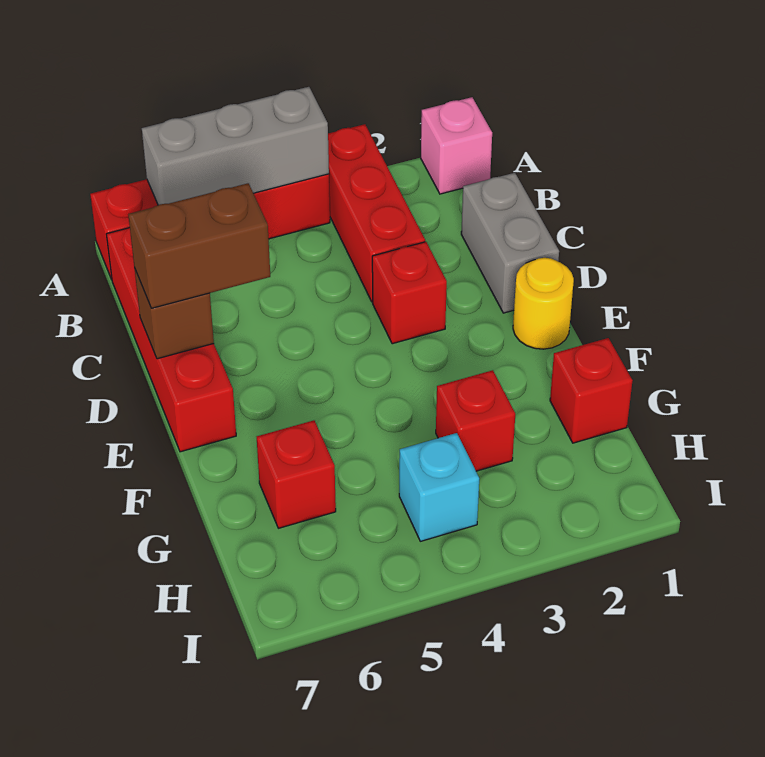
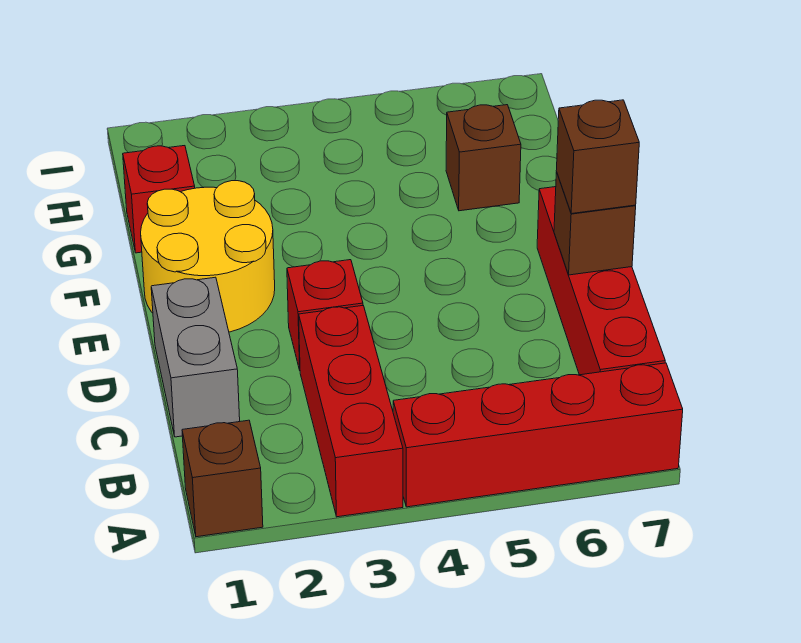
pink brick A1 level 1 -> brown brick A1 level 1
grey brick A4:A6 level 2 -> none
brown brick D6:D7 level 3 -> brown brick D7 level 3
yellow round brick E1 level 1 -> yellow round brick E1:F2 level 1
red brick G3 level 1 -> none
red brick G6 level 1 -> brown brick G6 level 1
cyan brick H4 level 1 -> none

